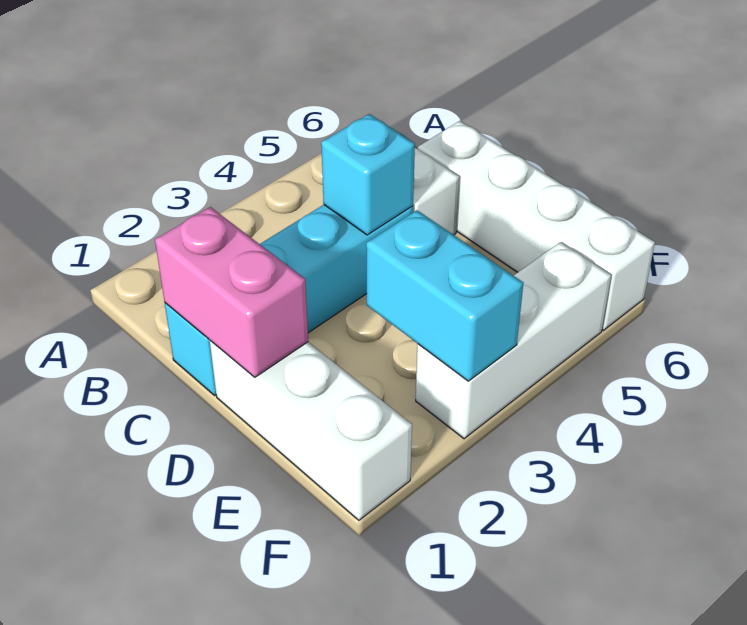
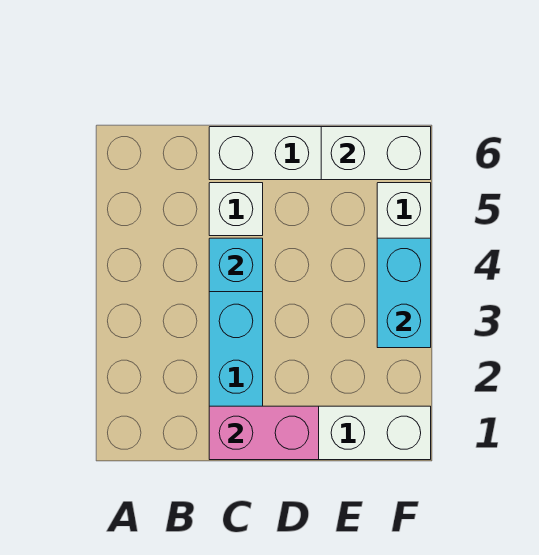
cyan brick E3:F3 level 2 -> cyan brick F3:F4 level 2
none -> white brick E6:F6 level 2

